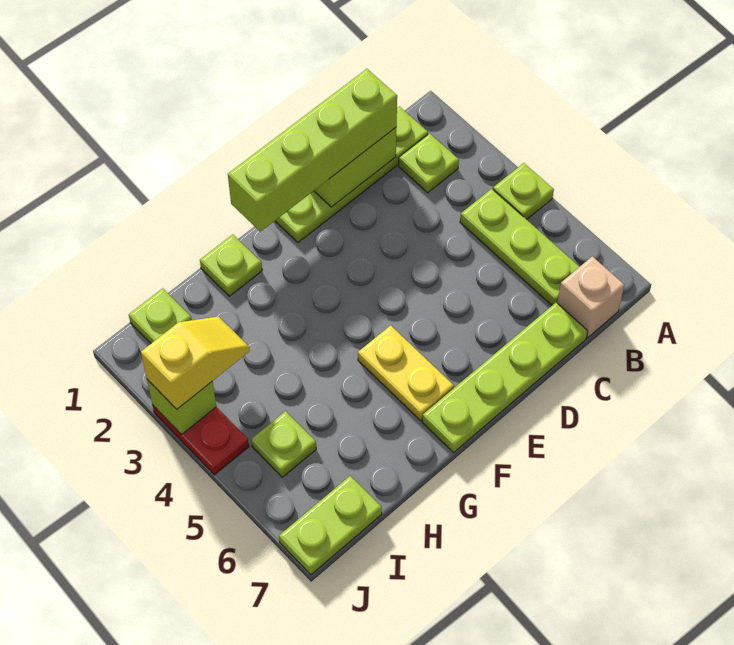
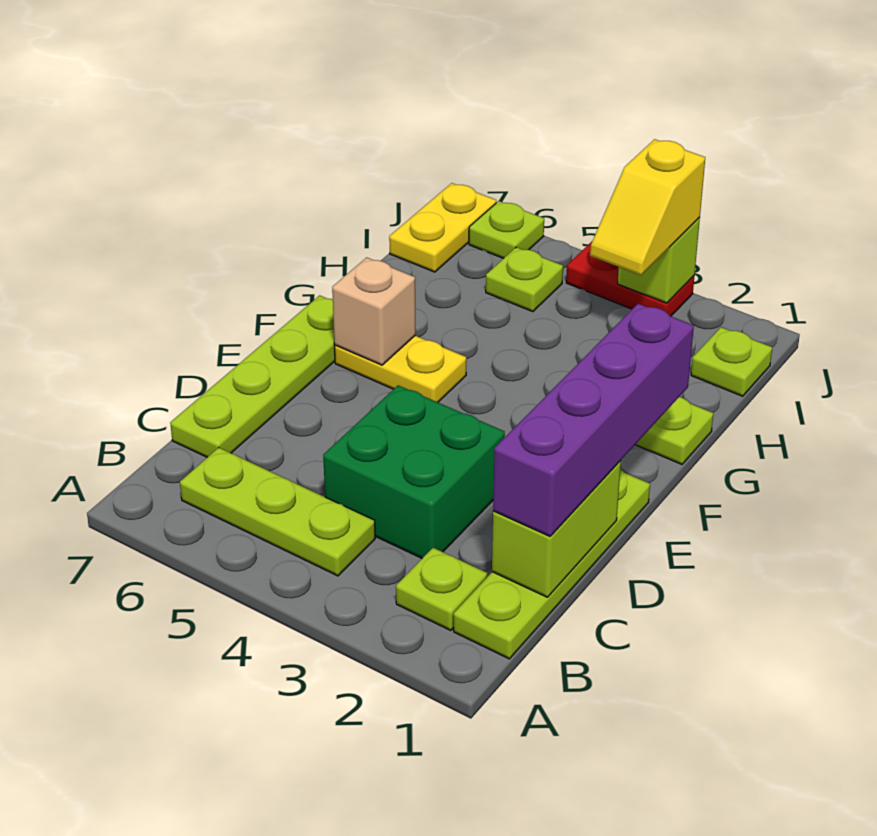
lime plate A4 level 1 -> lime plate J6 level 1
tan brick B7 level 1 -> tan brick F6 level 2
lime brick C1:F1 level 3 -> purple brick C1:F1 level 3
none -> green brick C3:D4 level 1
lime plate I7:J7 level 1 -> yellow plate I7:J7 level 1

